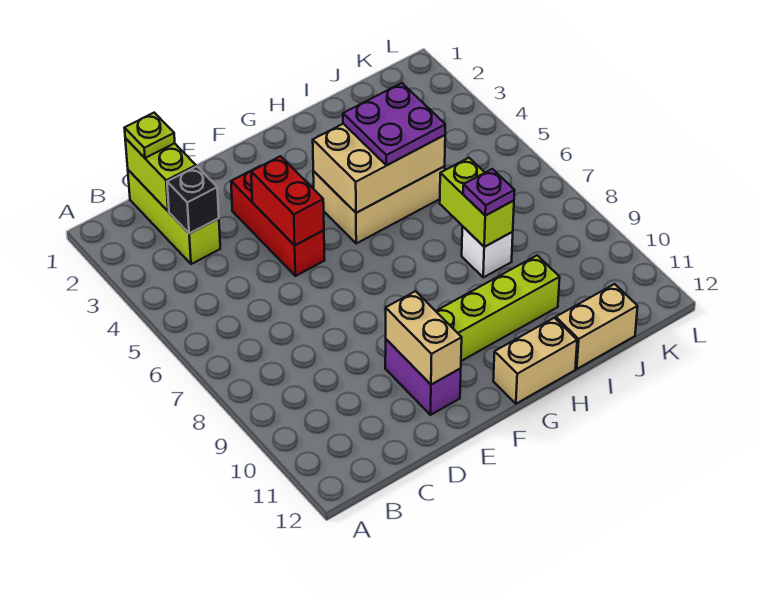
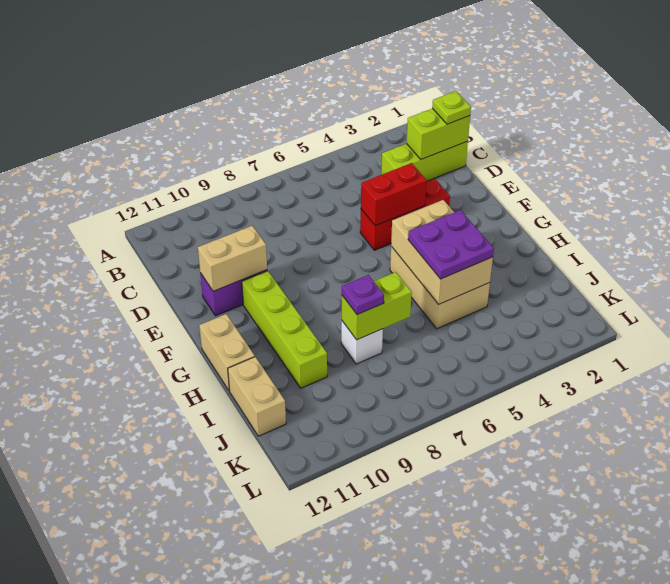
black brick C3 level 2 -> none

